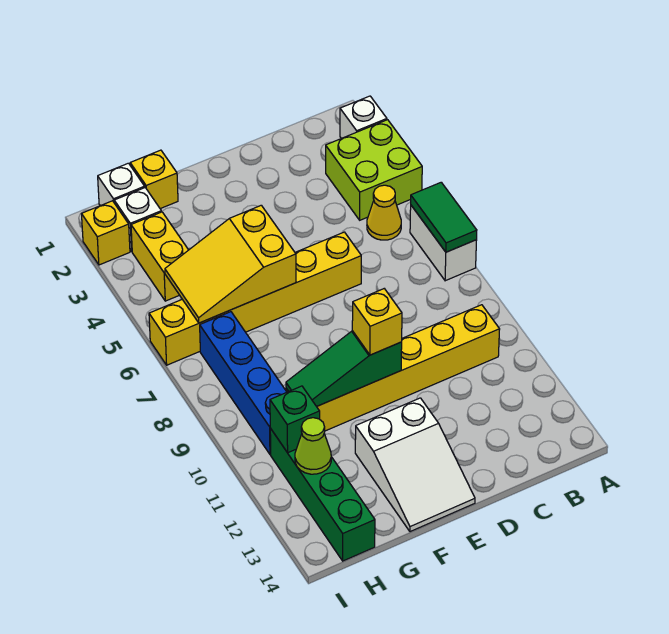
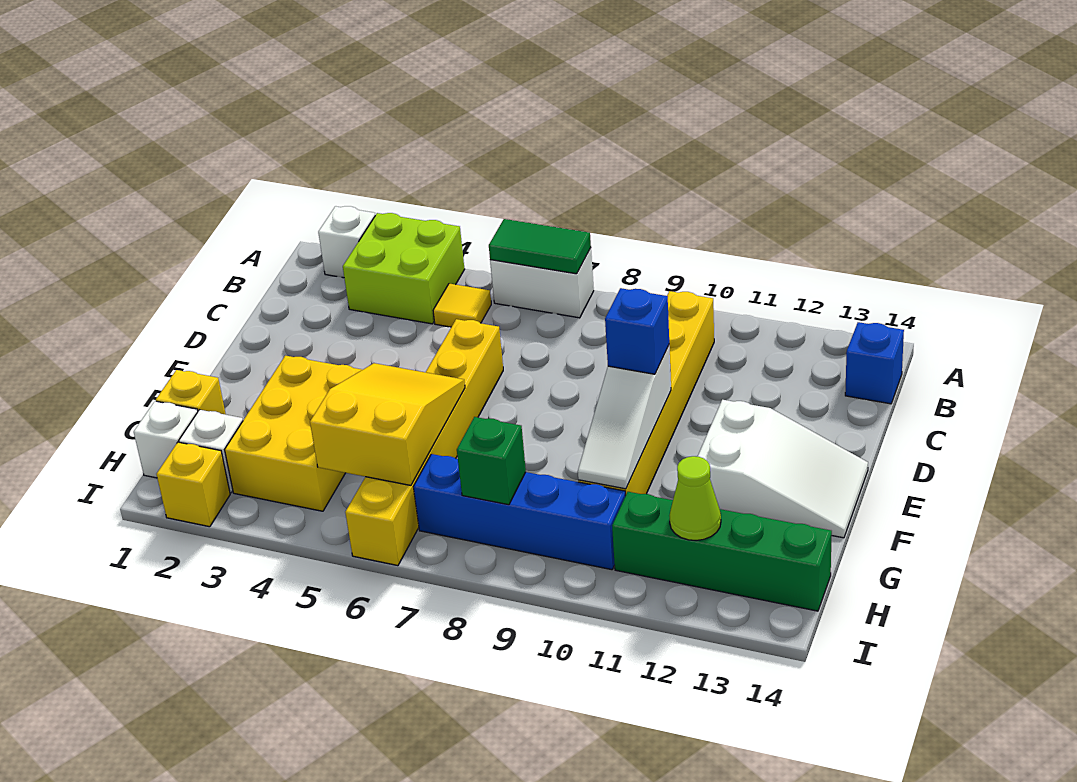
yellow cone B5 level 1 -> yellow tile B5 level 1
none -> blue brick B14 level 1
green slope E10:G10 level 2 top E -> white slope E10:G10 level 2 top E
yellow brick E10 level 3 -> blue brick E10 level 3
yellow slope F5:H6 level 2 top F -> yellow slope F5:H6 level 2 top H
yellow brick H3:H4 level 1 -> yellow brick F3:H4 level 1
green brick H11 level 2 -> green brick H8 level 2

